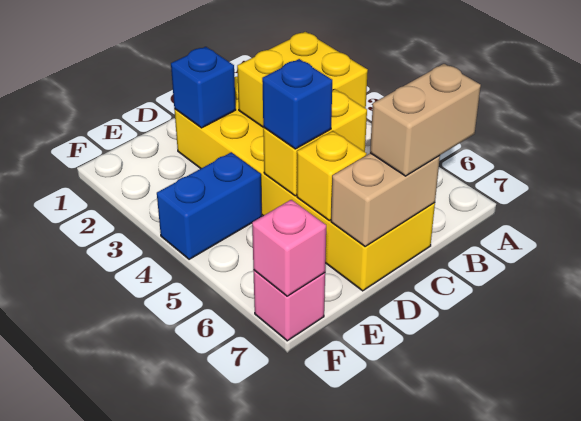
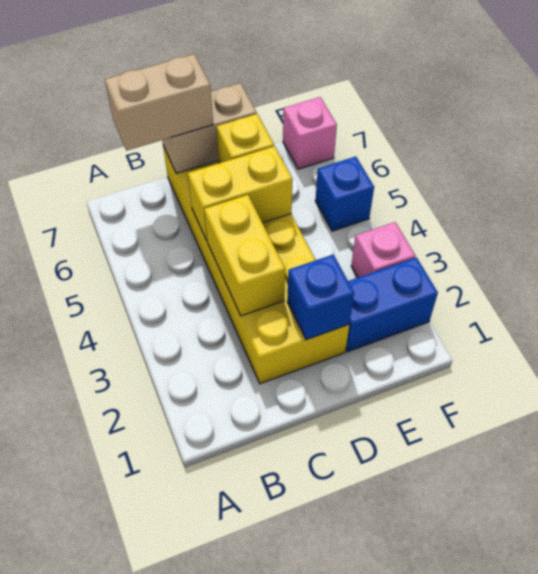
yellow brick B3:C4 level 2 -> yellow brick C3:C4 level 2
blue brick D5 level 3 -> blue brick F5 level 1
blue brick E4:F4 level 1 -> blue brick E2:F2 level 1
pink brick F7 level 2 -> pink brick F3 level 1

